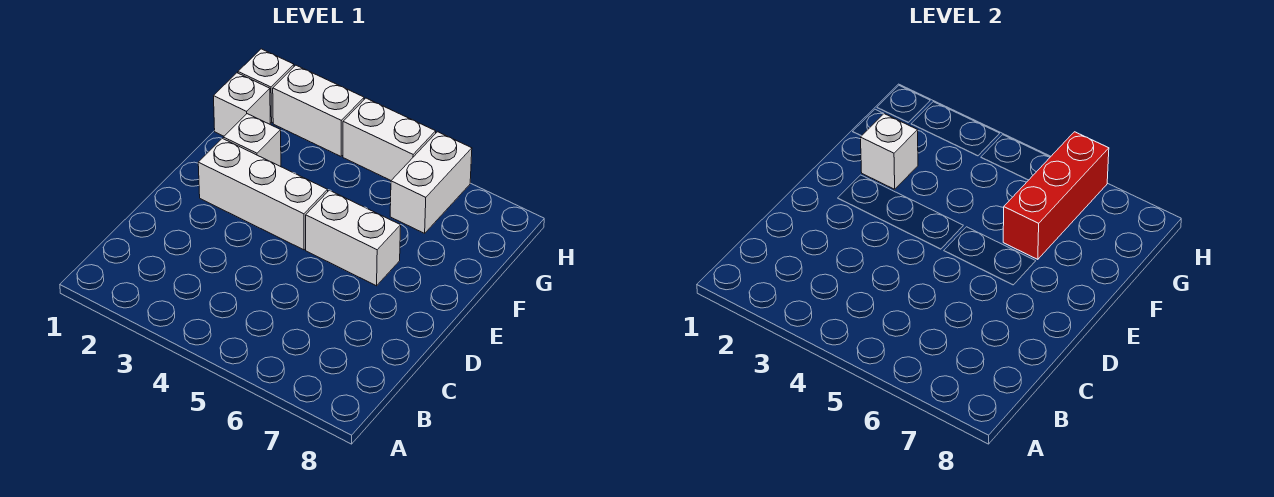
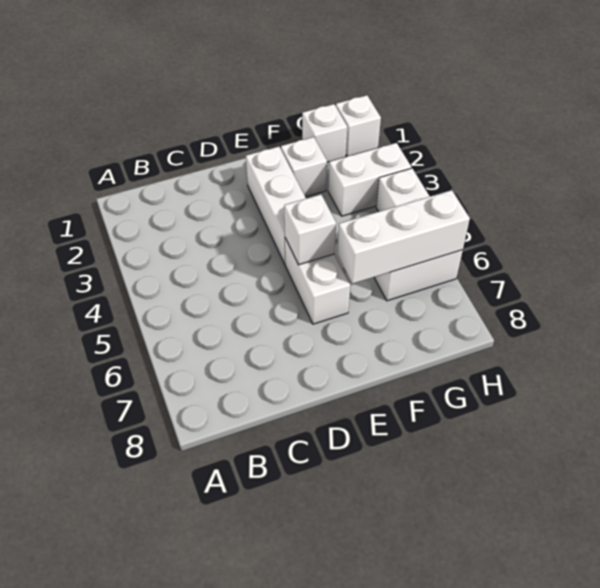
white brick F2 level 2 -> white brick E5 level 2
red brick F6:H6 level 2 -> white brick F6:H6 level 2
white brick H2:H3 level 1 -> white brick G3:H3 level 1

